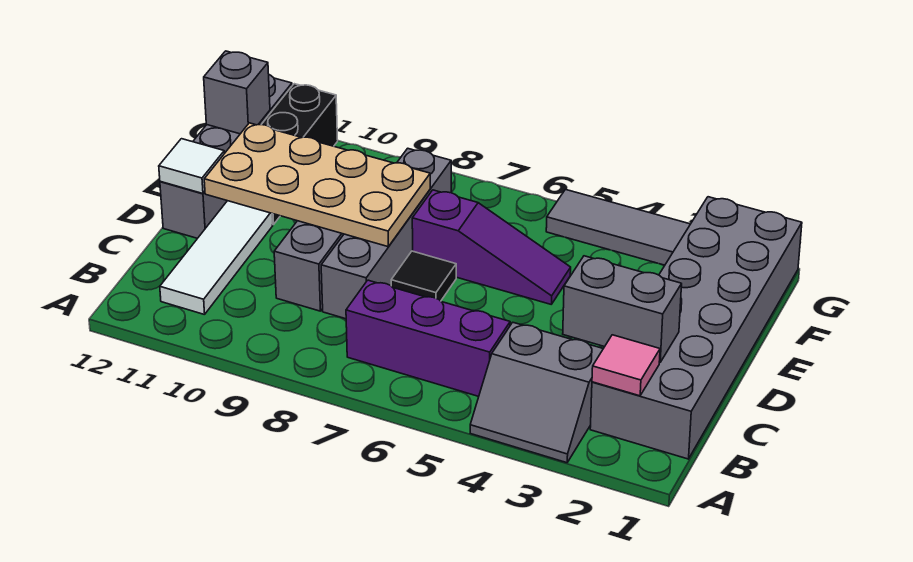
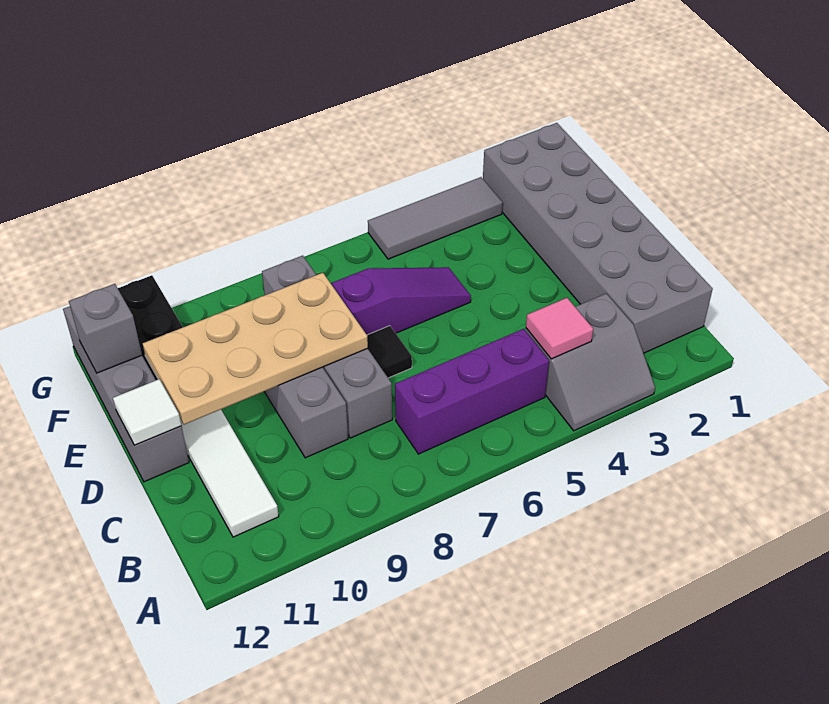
pink tile B2 level 2 -> pink tile B4 level 2
grey brick C2:C3 level 2 -> none

